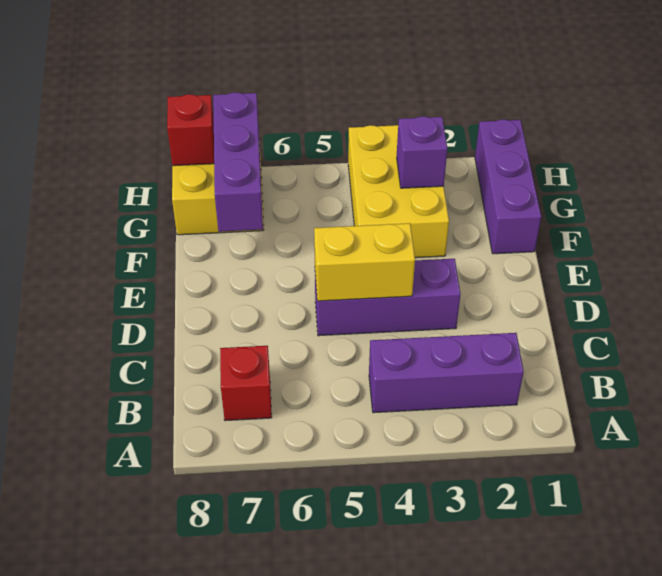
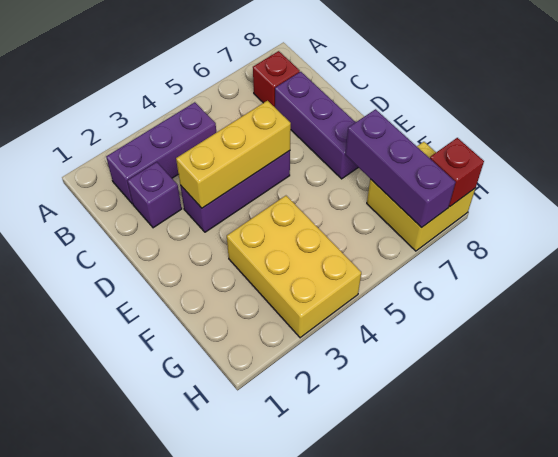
yellow brick D4:D5 level 2 -> yellow brick D3:D5 level 2
purple brick F1:H1 level 1 -> purple brick C7:E7 level 1
purple brick G3 level 2 -> purple brick C2 level 1

